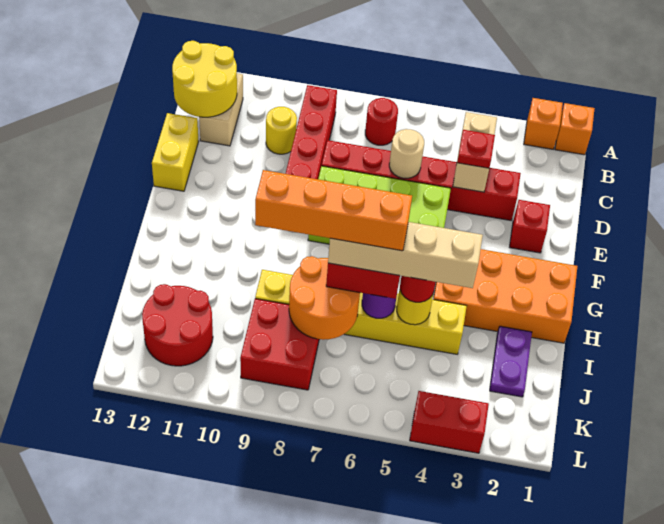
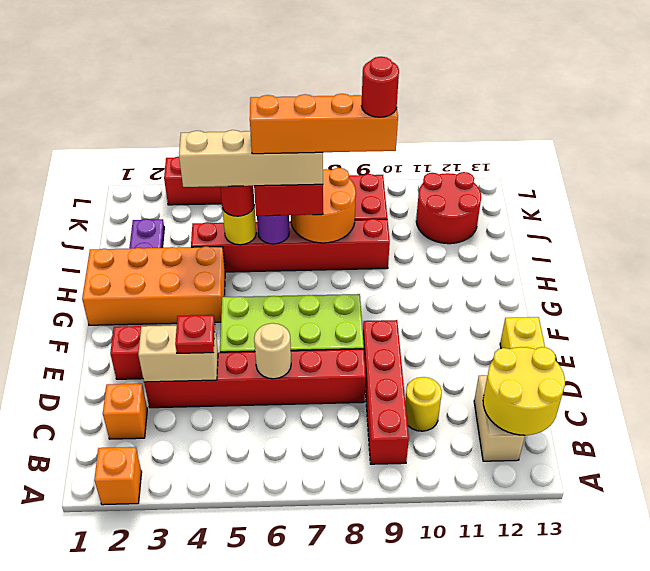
orange brick A1 level 1 -> orange brick C2 level 1
red round brick B7 level 1 -> red round brick I9 level 6
tan brick C4:D4 level 2 -> tan brick D3:D4 level 2
yellow brick I4:I9 level 1 -> red brick I4:I9 level 1

